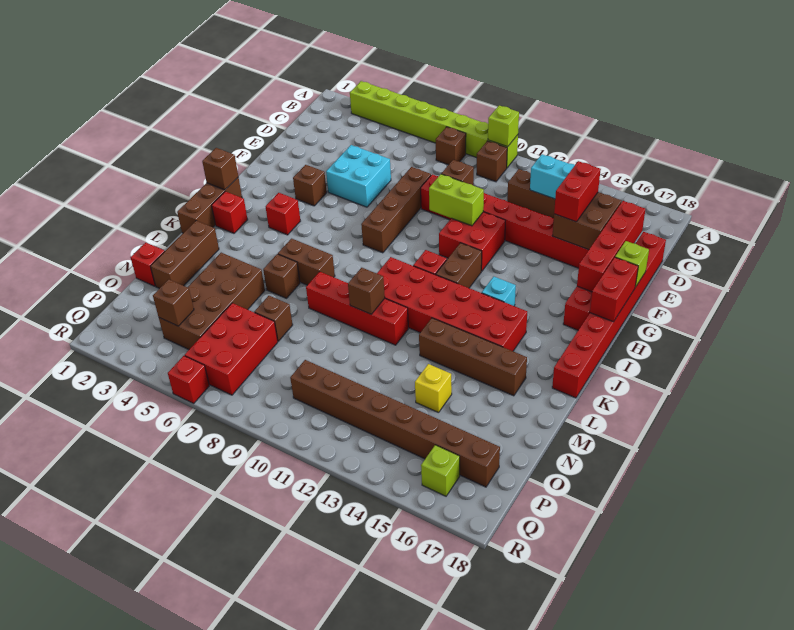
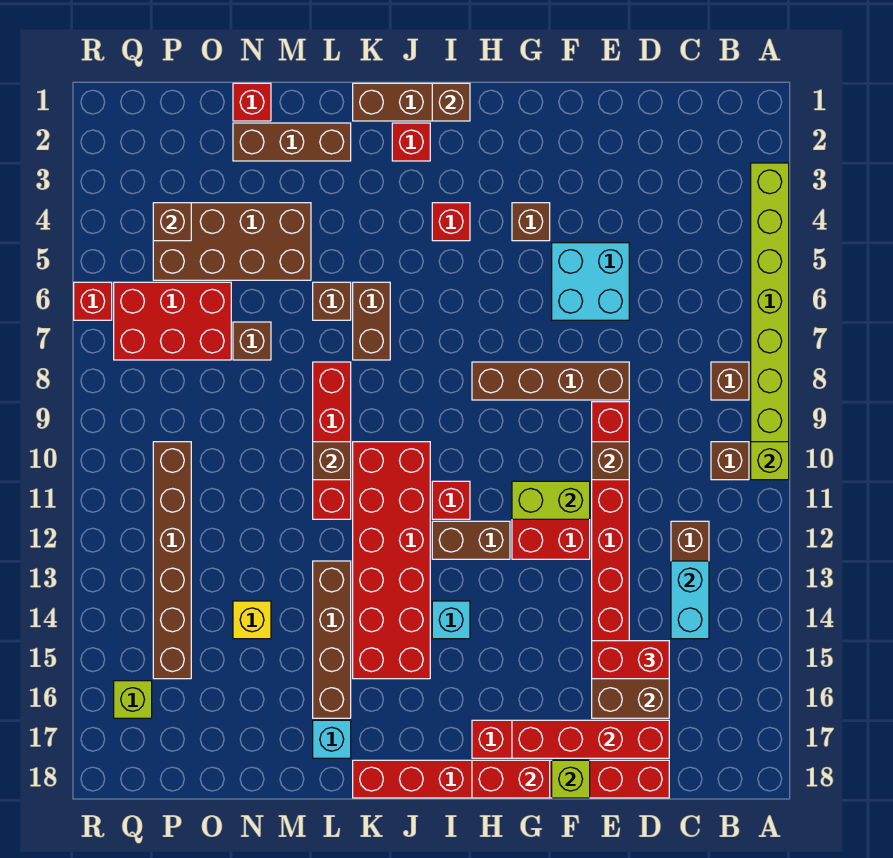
lime brick F10:F11 level 2 -> lime brick F11:G11 level 2
none -> cyan brick L17 level 1
brown brick P10:P17 level 1 -> brown brick P10:P15 level 1

